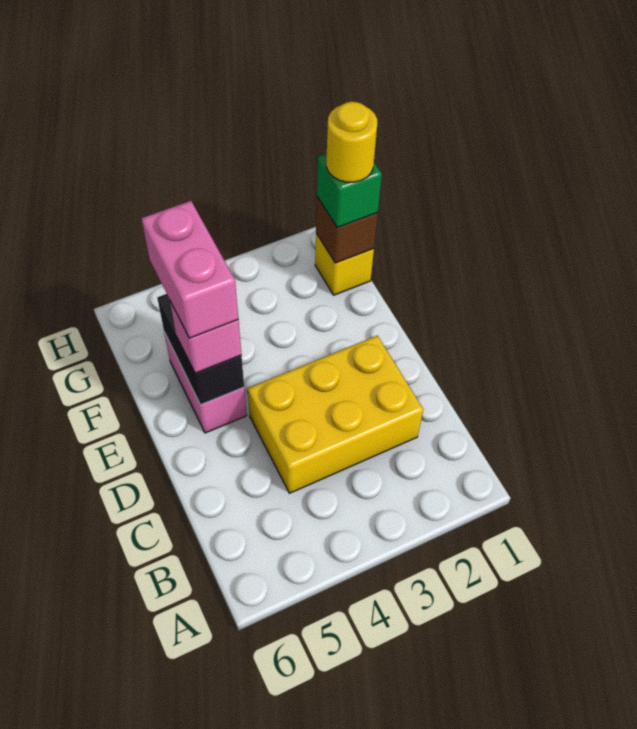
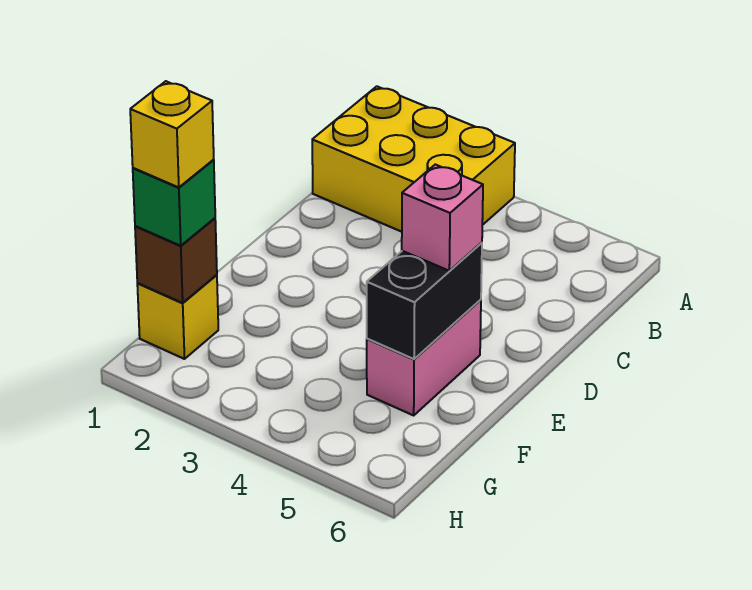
yellow brick C2:D4 level 1 -> yellow brick A1:B3 level 1
pink brick E5:F5 level 4 -> none
yellow round brick G1 level 4 -> yellow brick G1 level 4

